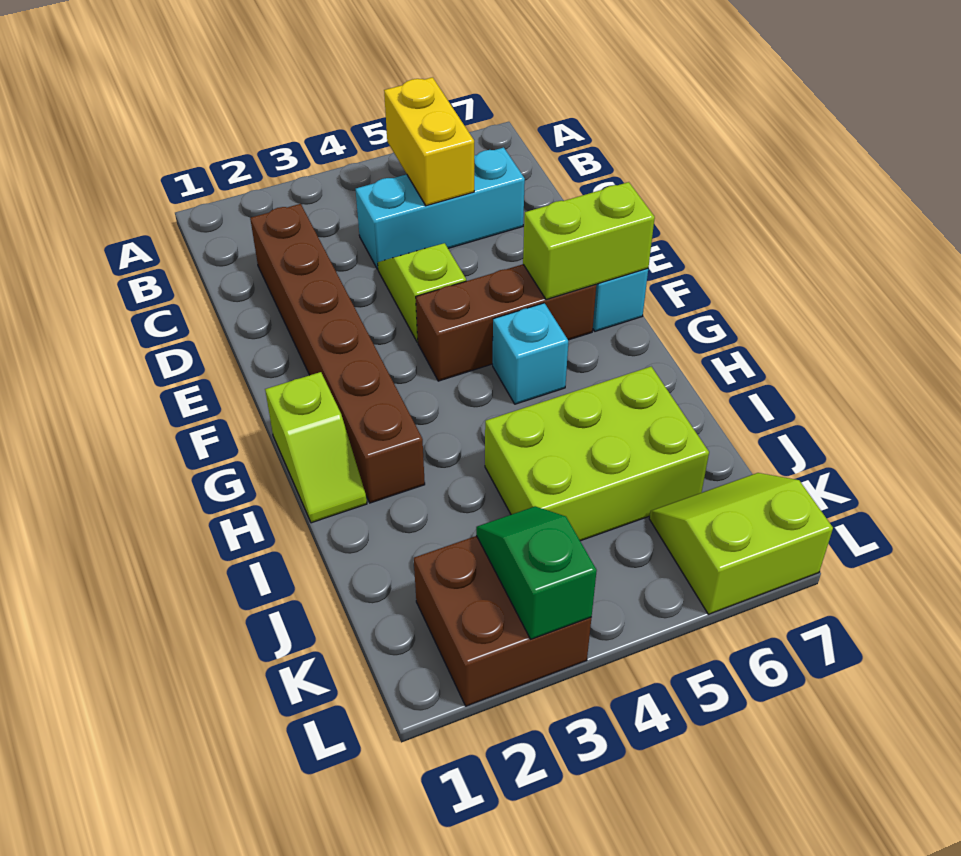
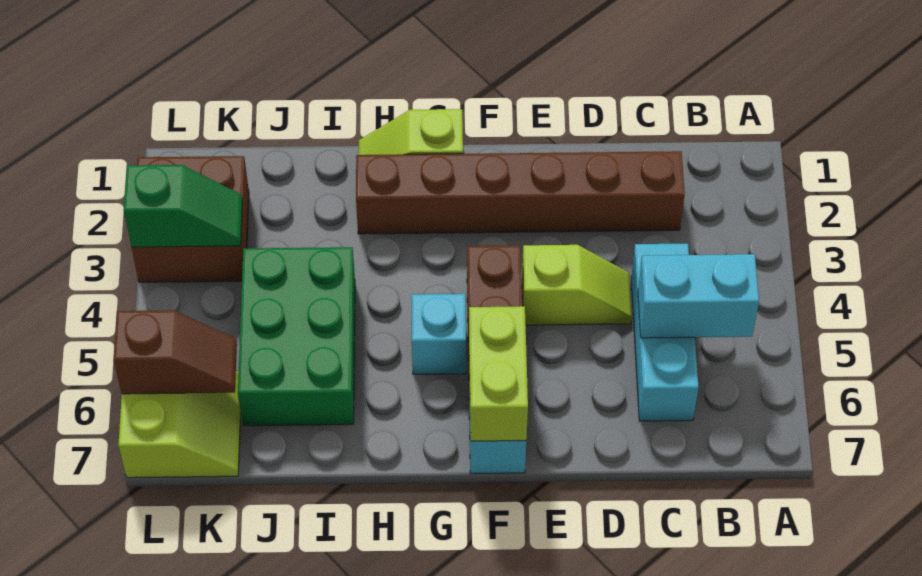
yellow brick B5:C5 level 2 -> cyan brick B5:C5 level 2
lime brick I4:J6 level 1 -> green brick I4:J6 level 1
none -> brown slope K6:L6 level 2 top L

